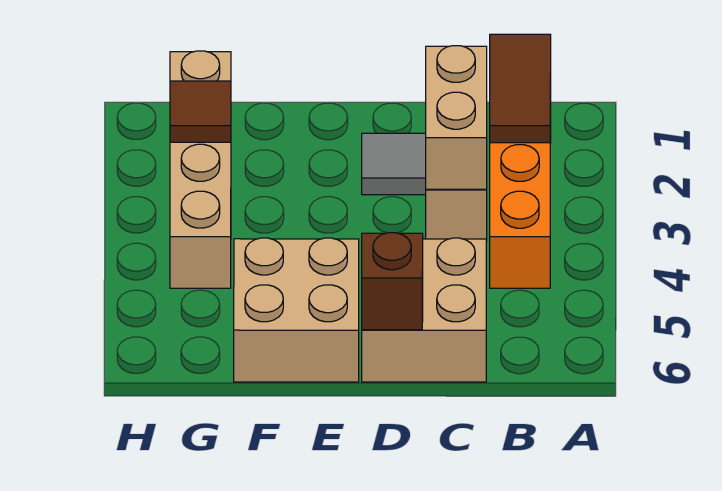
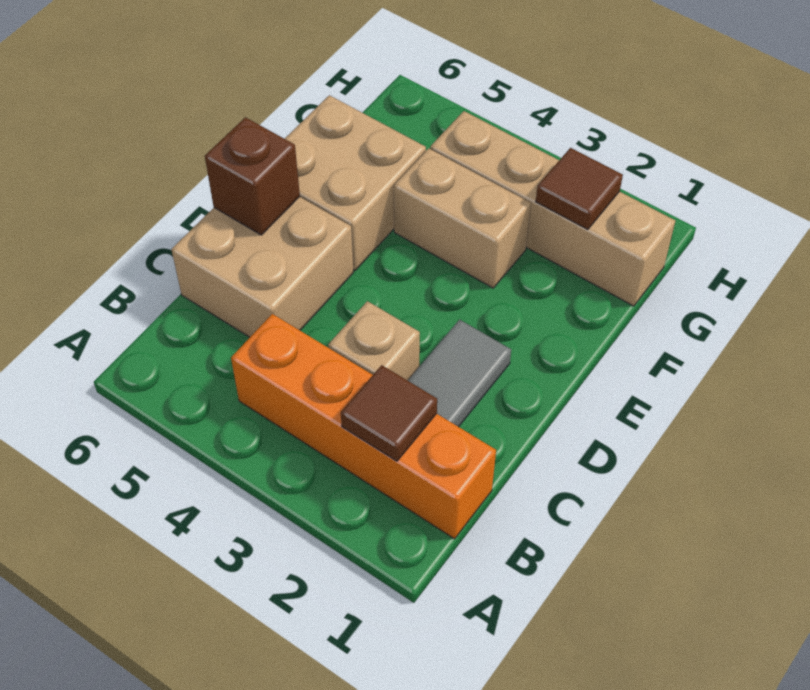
brown tile B1:B2 level 2 -> brown tile B2 level 2
tan brick C2:C3 level 2 -> tan brick F3:F4 level 1

